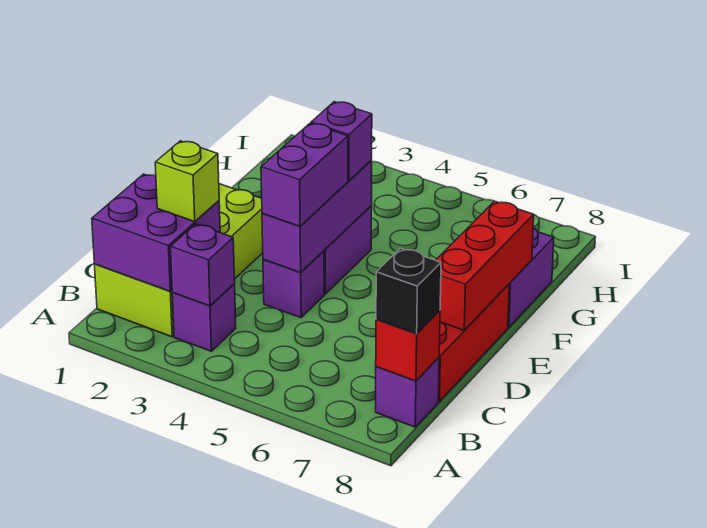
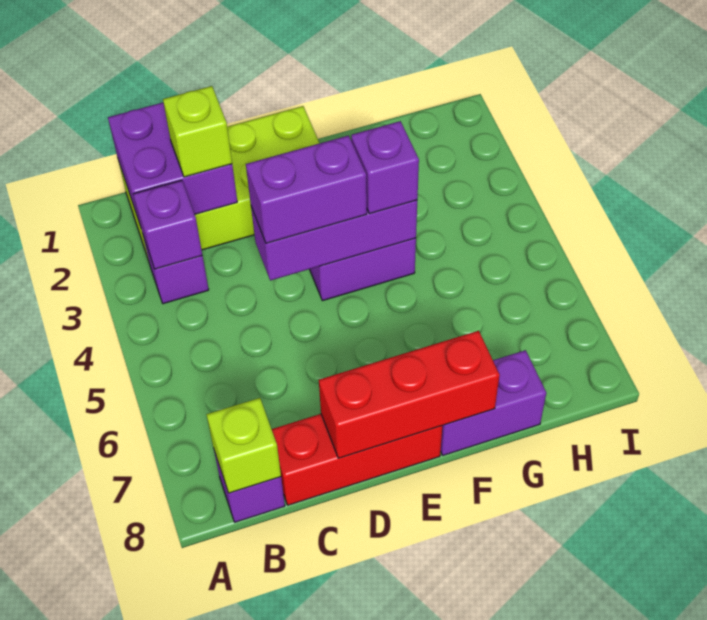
red brick B8 level 2 -> lime brick B8 level 2
black brick B8 level 3 -> none
purple brick D4 level 1 -> none

